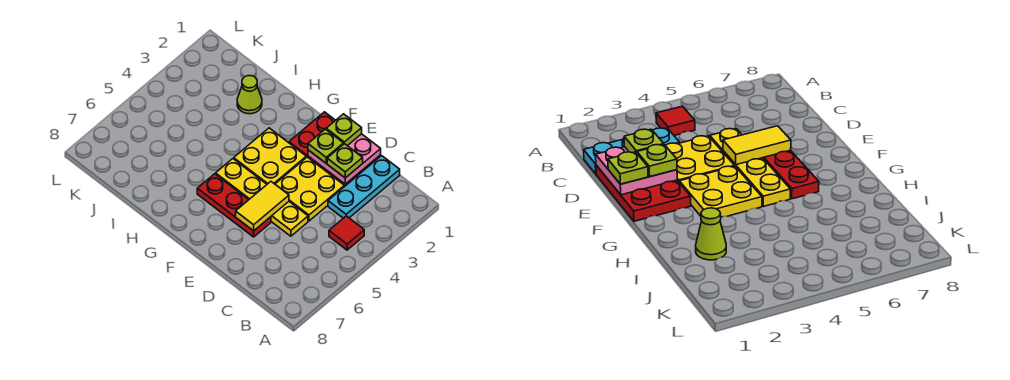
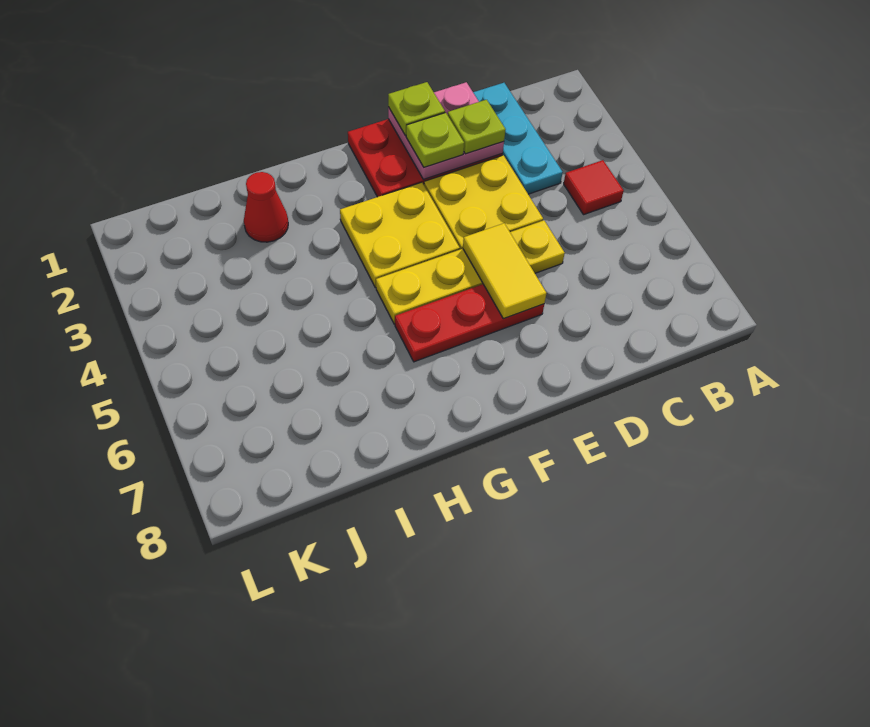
lime cone I2 level 1 -> red cone I2 level 1

